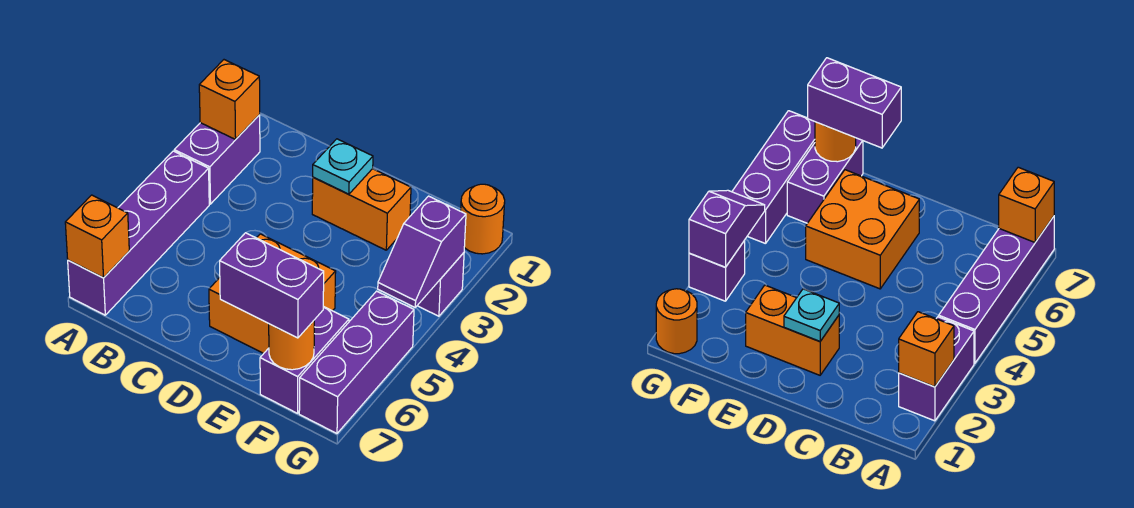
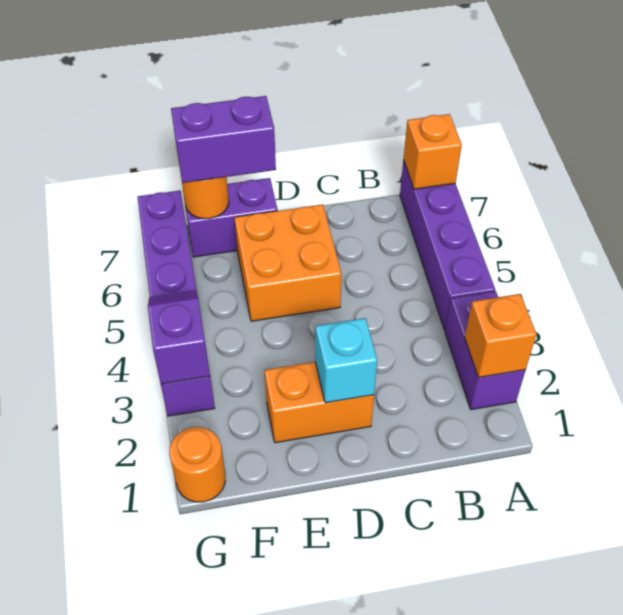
cyan plate D2 level 2 -> cyan brick D2 level 2
purple brick F6:F7 level 1 -> purple brick E7:F7 level 1

